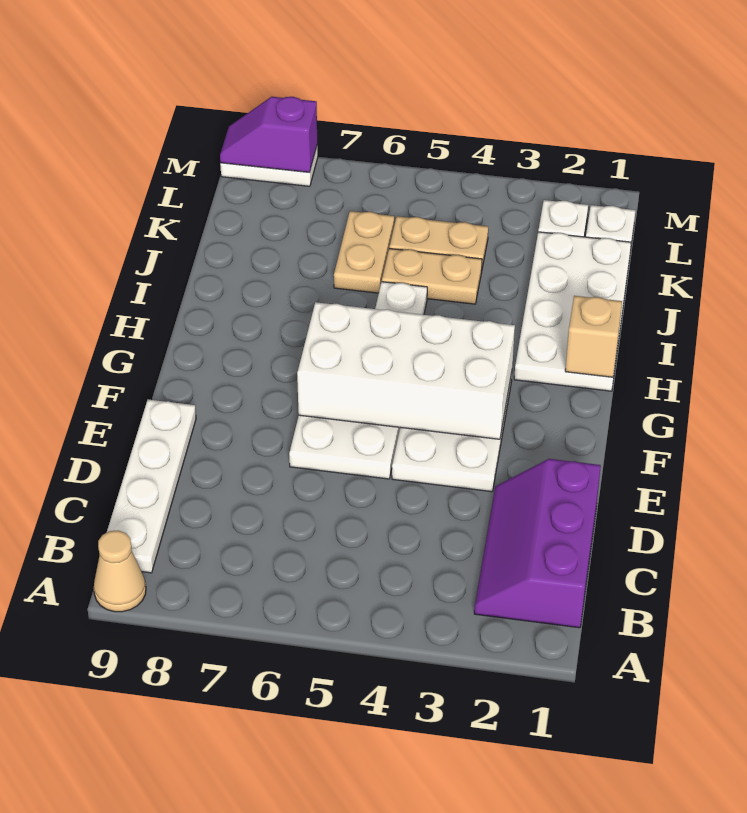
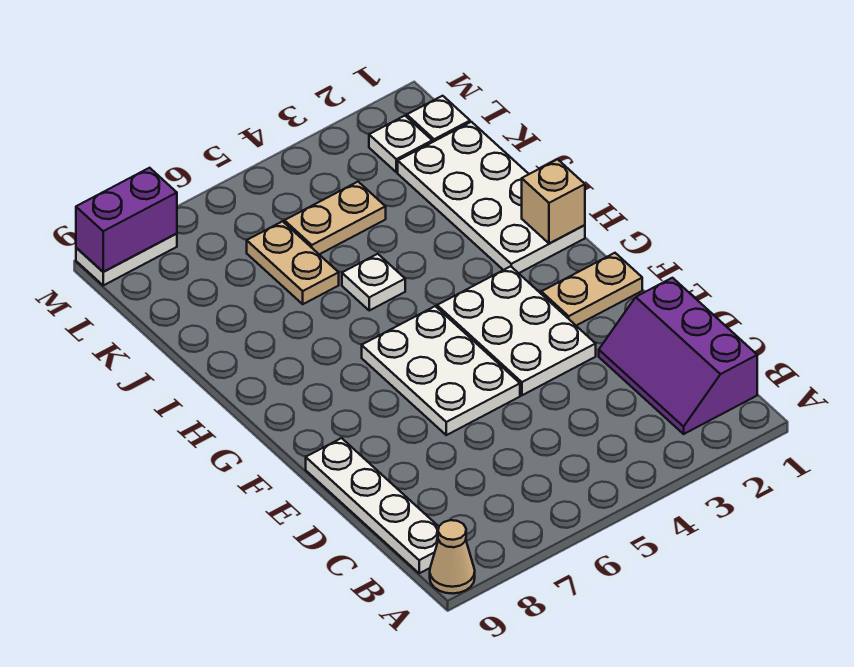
white brick F3:G6 level 2 -> none
tan plate J4:J5 level 1 -> tan plate F1:F2 level 1
purple slope M8:M9 level 2 top 8 -> purple brick M8:M9 level 2

